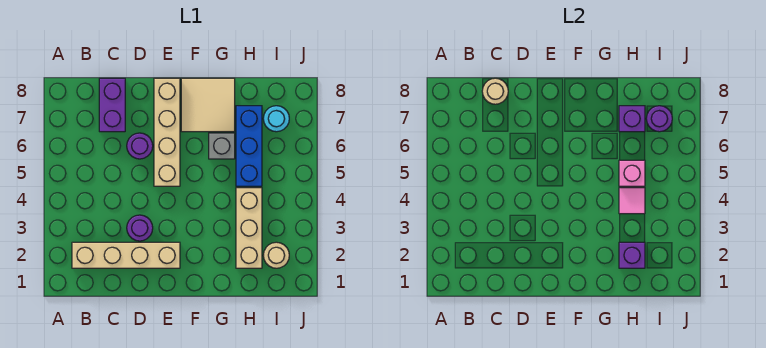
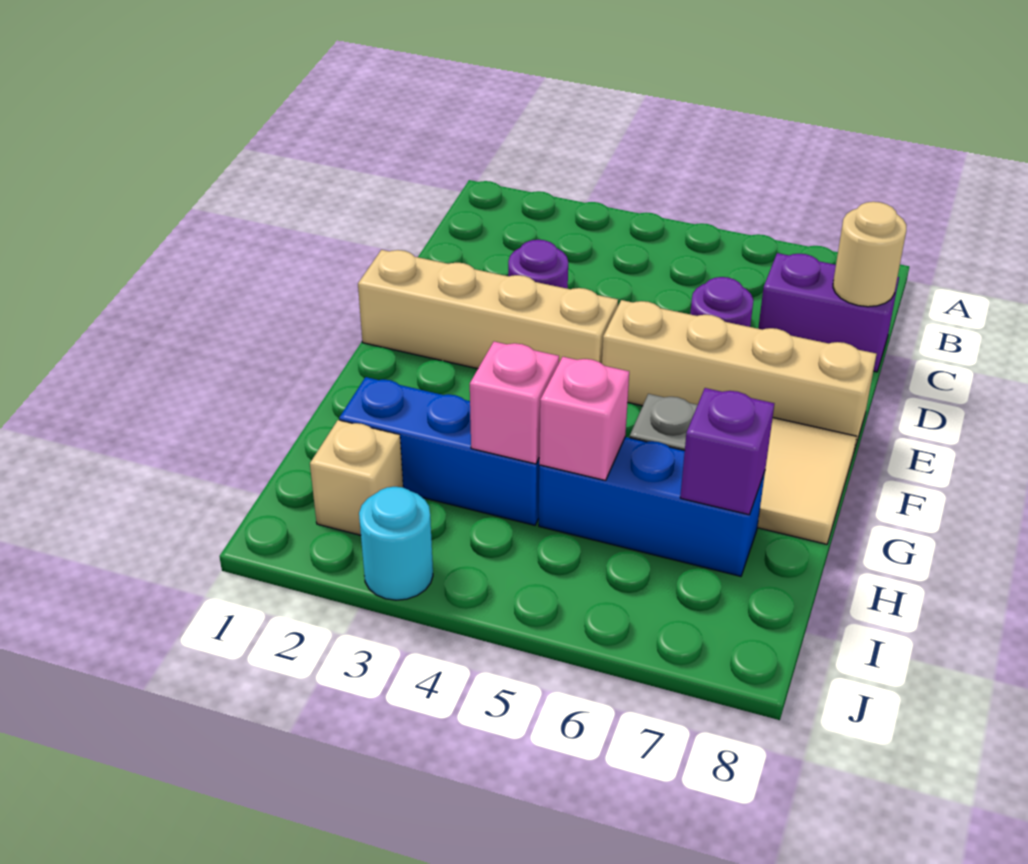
tan brick B2:E2 level 1 -> tan brick E1:E4 level 1
tan brick H2:H4 level 1 -> blue brick H2:H4 level 1
purple brick H2 level 2 -> none
pink tile H4 level 2 -> pink brick H4 level 2
tan round brick I2 level 1 -> tan brick I2 level 1
cyan round brick I7 level 1 -> cyan round brick J3 level 1
purple round brick I7 level 2 -> none

